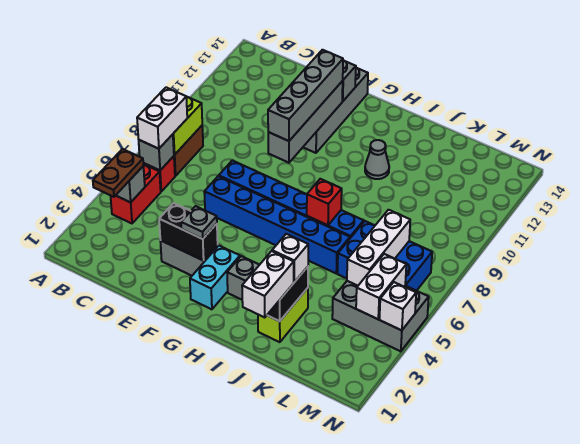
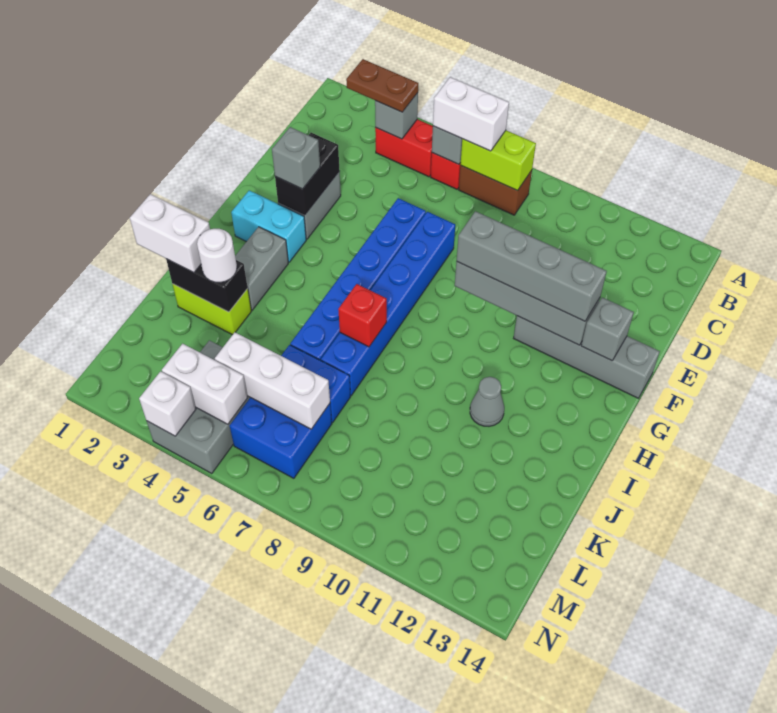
grey plate F3 level 3 -> grey brick F3 level 3
white brick J3 level 3 -> white round brick J3 level 3

